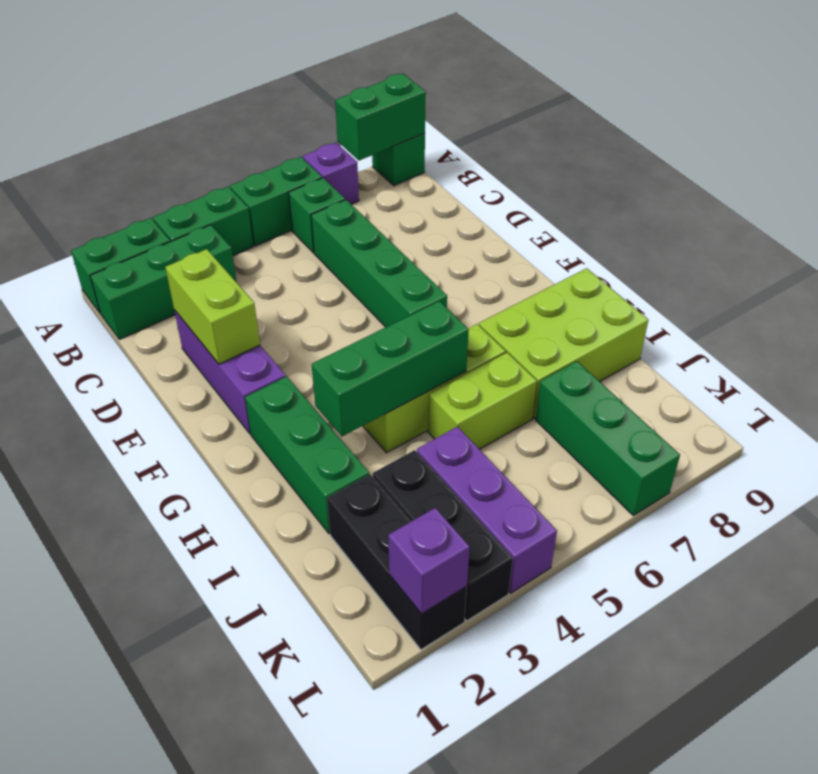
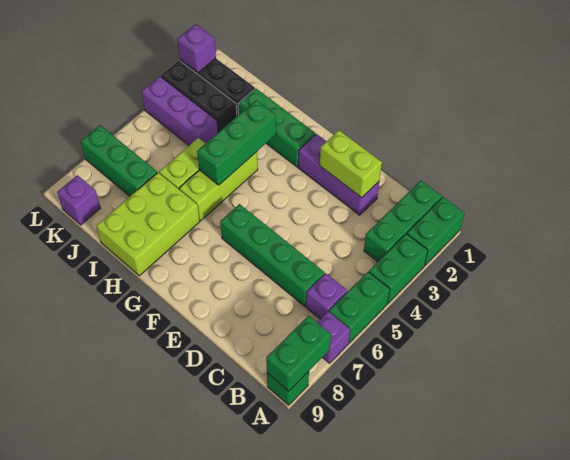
green brick B6 level 1 -> purple brick B6 level 1
none -> purple brick K9 level 1

